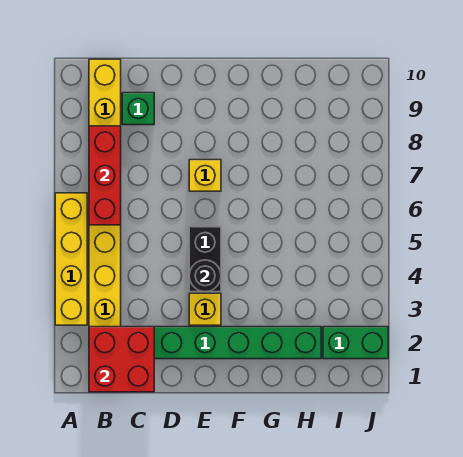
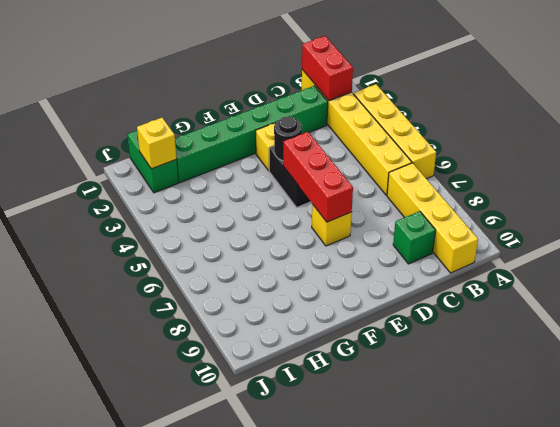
red brick B1:C2 level 2 -> red brick B1:B2 level 2
red brick B6:B8 level 2 -> red brick E5:E7 level 2
green brick I2:J2 level 1 -> green brick I1:I2 level 1
none -> yellow brick I2 level 2

